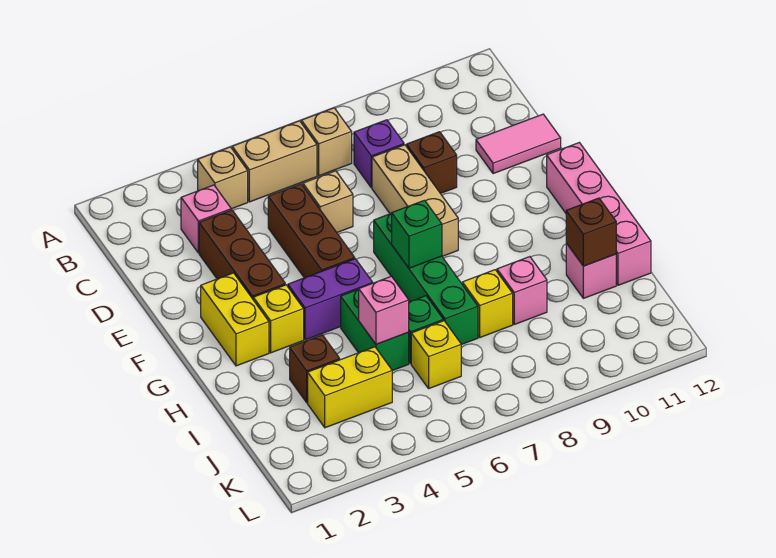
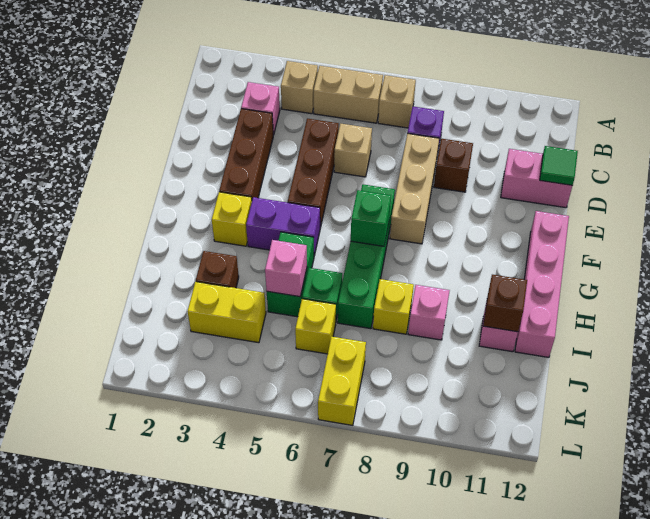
pink tile D11:D12 level 1 -> pink brick D11:D12 level 1
none -> green tile D12 level 2
yellow brick F2:G2 level 1 -> yellow brick K7:L7 level 1

